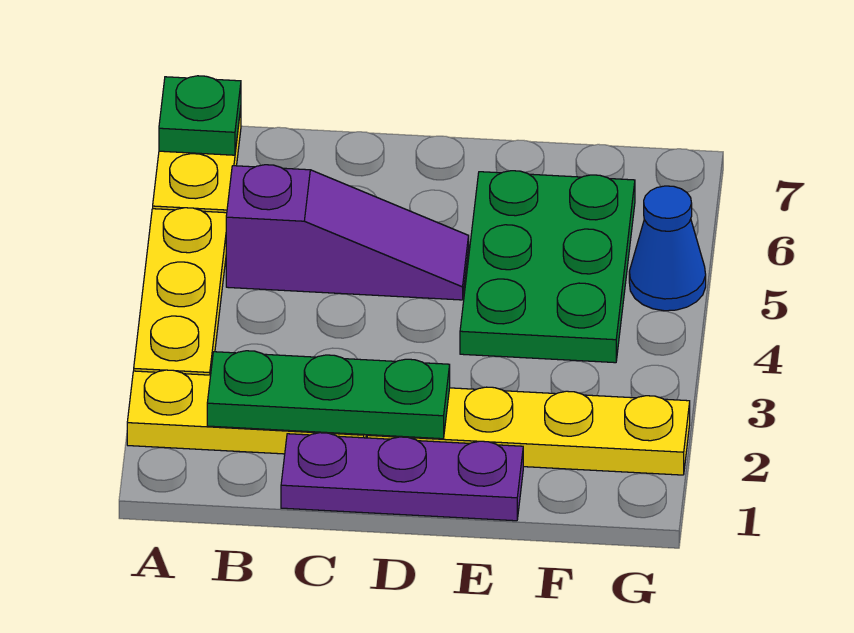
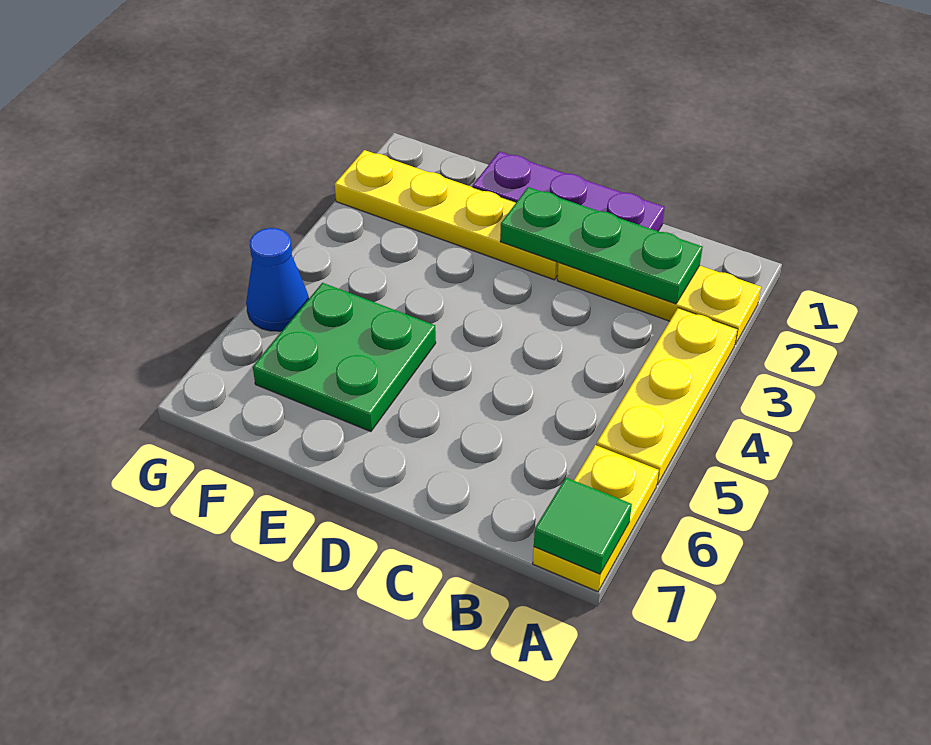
green plate A7 level 2 -> green tile A7 level 2
purple slope B5:D5 level 1 top B -> none
green plate E4:F6 level 1 -> green plate E5:F6 level 1

